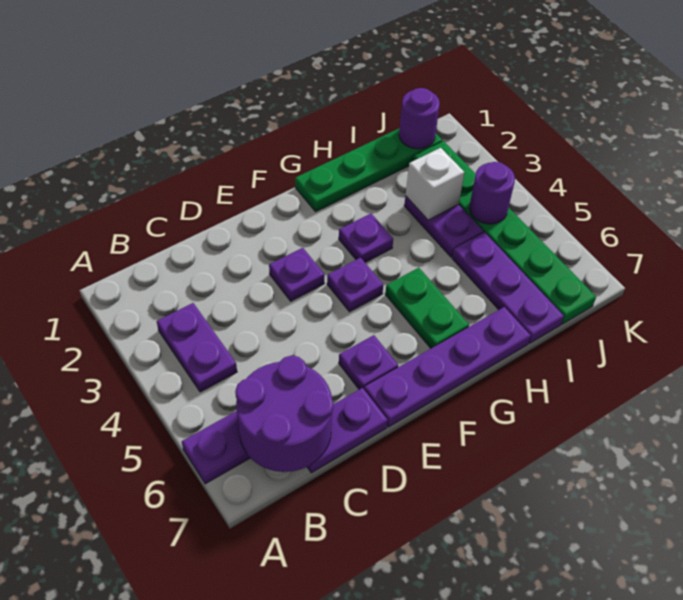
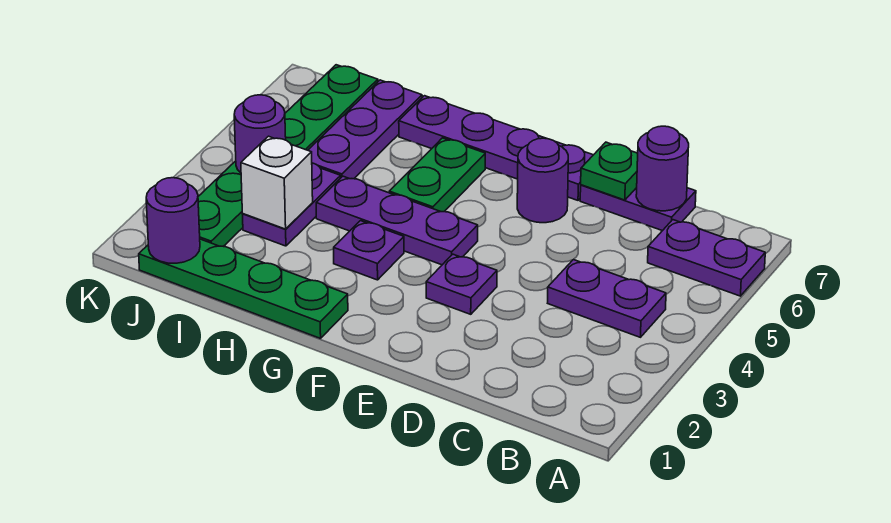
purple plate B3:B4 level 1 -> purple plate B4:C4 level 1
purple round brick B6:C7 level 2 -> purple round brick C7 level 2
none -> green plate D7 level 2
purple plate E6 level 1 -> purple round brick E6 level 1
purple plate F4 level 1 -> purple plate F4:H4 level 1

